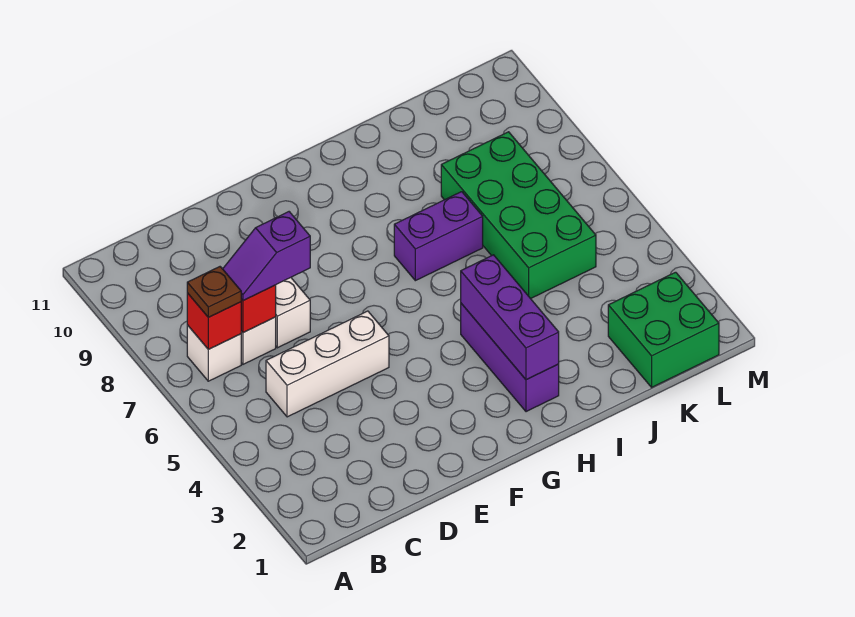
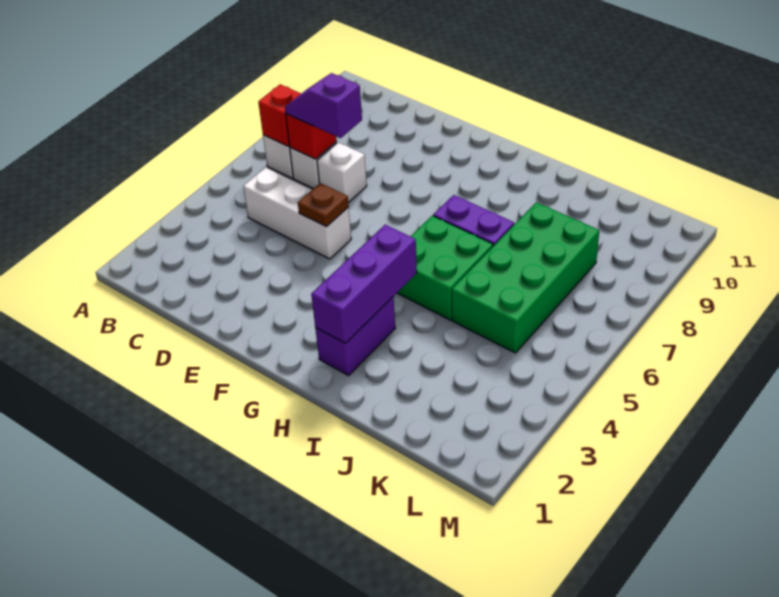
brown plate B7 level 3 -> brown plate E5 level 2
purple brick H2:H4 level 1 -> purple brick H2:H3 level 1
green brick K1:L2 level 1 -> green brick H5:I6 level 1

